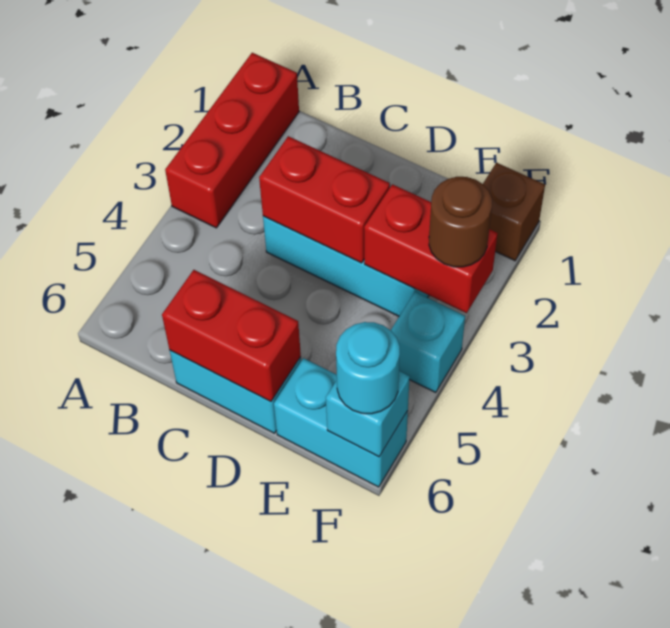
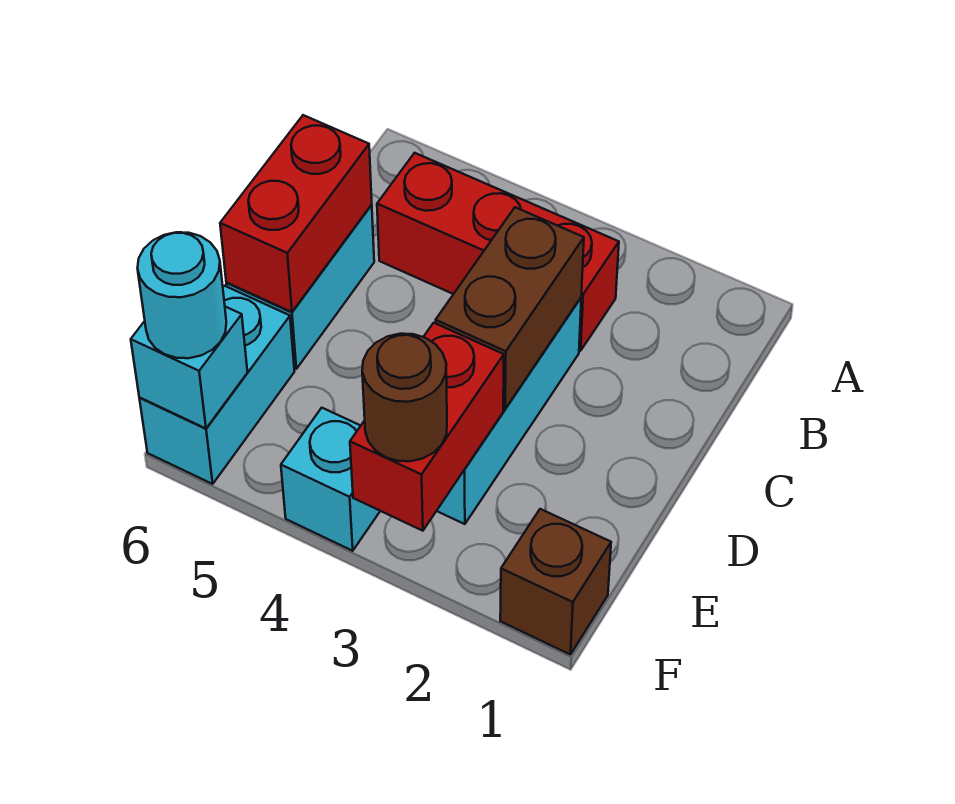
red brick A1:A3 level 1 -> red brick B3:B5 level 1
red brick C3:D3 level 2 -> brown brick C3:D3 level 2

